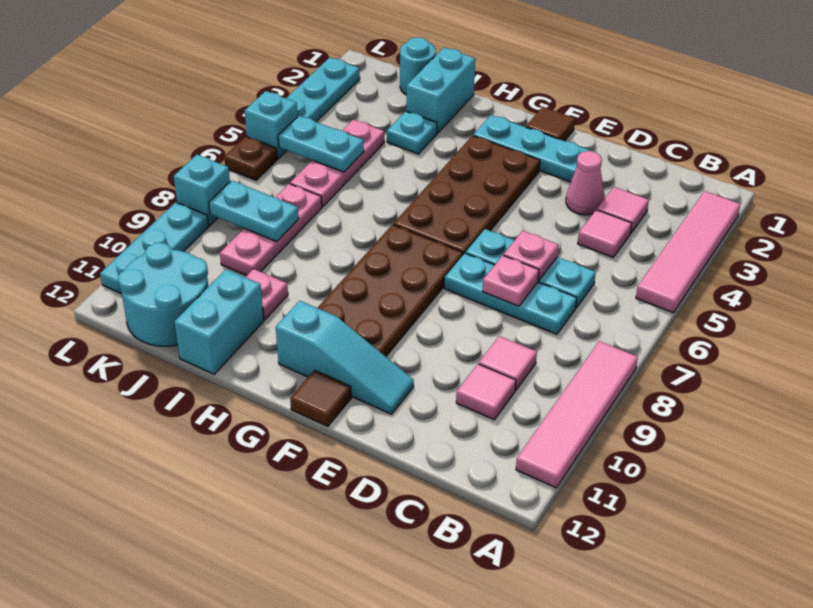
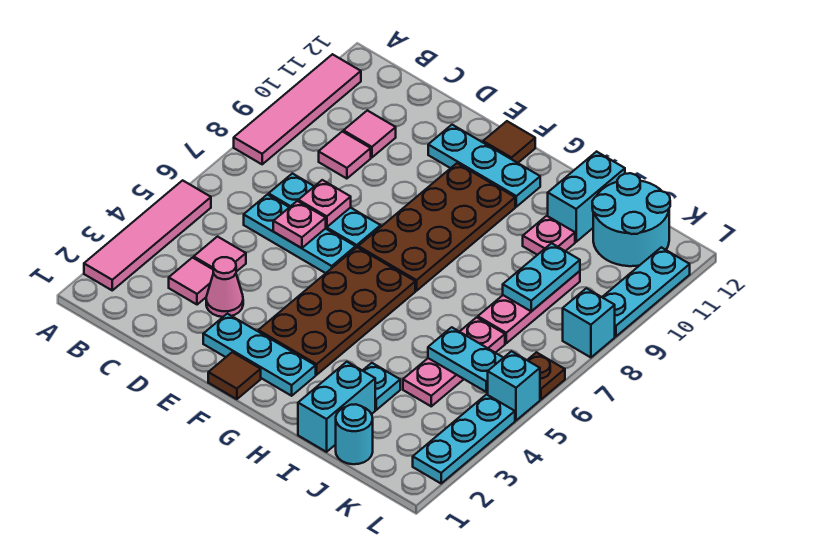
cyan slope E11:G11 level 1 top G -> cyan plate E11:G11 level 1
cyan plate J8:K8 level 2 -> cyan plate J8:J9 level 2

